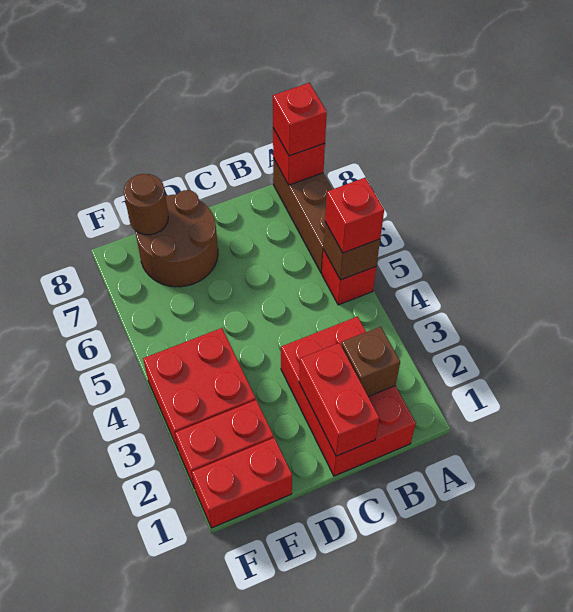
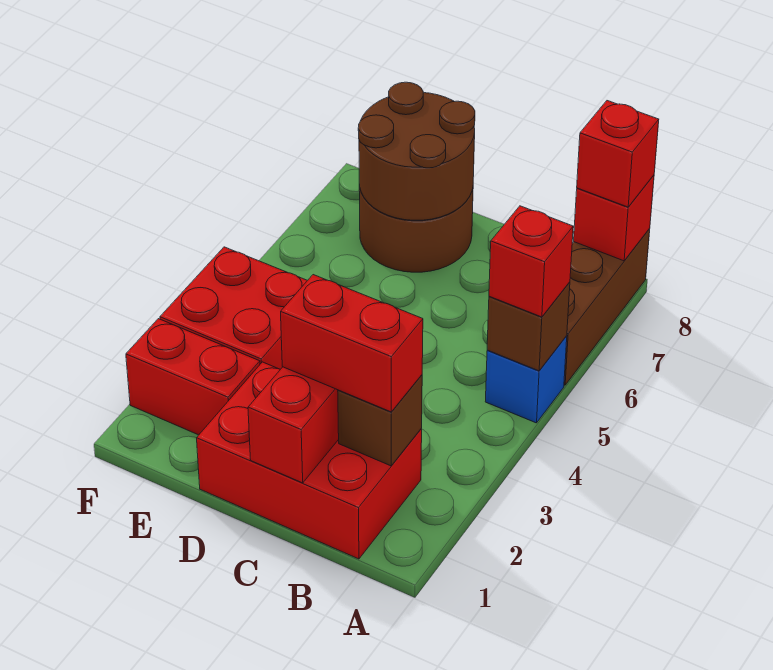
red brick A5 level 1 -> blue brick A5 level 1
red brick B1:C3 level 1 -> red brick B1:D2 level 1
red brick E1:F1 level 1 -> red brick B2:C2 level 3
brown round brick E8 level 2 -> brown round brick D7:E8 level 2

